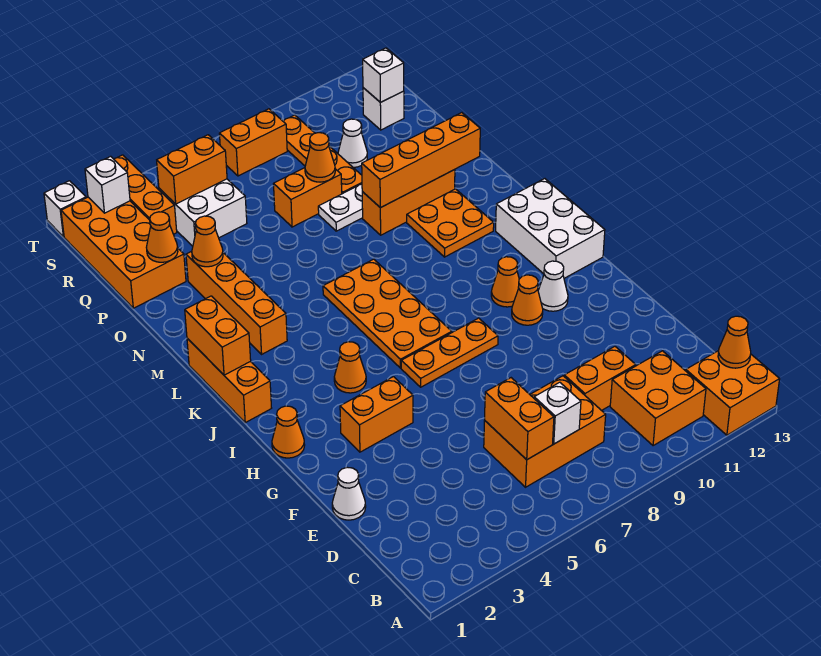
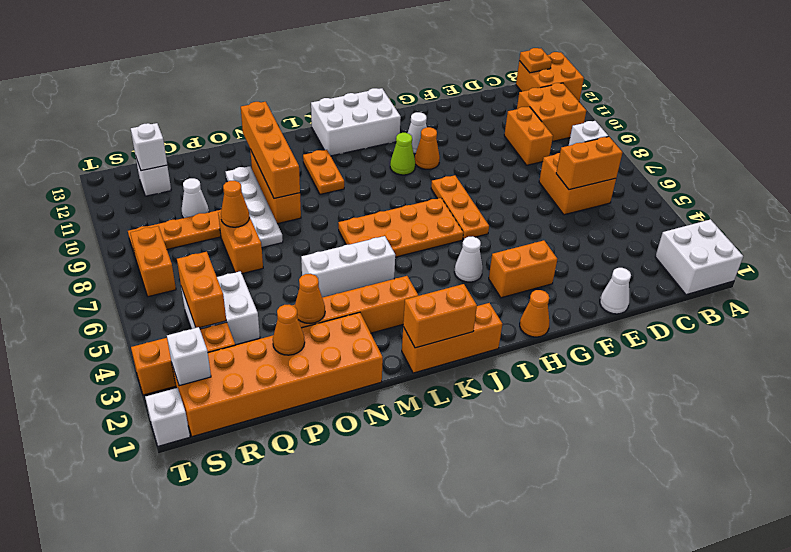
none -> white brick A1:B2 level 1
orange cone B13 level 2 -> orange plate B13 level 2
orange brick C6:D8 level 1 -> orange brick C6:D7 level 1
orange brick G3:G4 level 1 -> orange brick G3:H3 level 1
orange cone I4 level 1 -> white cone I4 level 1
orange cone I10 level 1 -> lime cone I10 level 1
none -> white brick L5:N5 level 1
orange plate L10:M11 level 1 -> orange plate L10:L11 level 1
orange brick P1:S2 level 1 -> orange brick N1:S2 level 1

